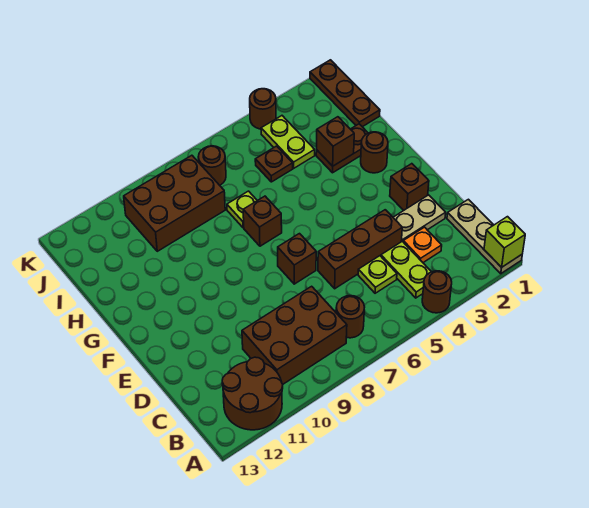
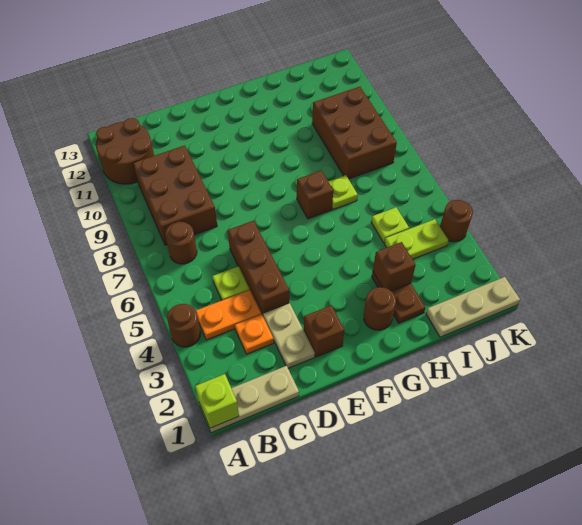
lime plate B4:C4 level 1 -> orange plate B4:C4 level 1
brown brick E7 level 1 -> none
brown plate I1:K1 level 1 -> tan plate I1:K1 level 1
brown plate I5 level 1 -> lime plate I5 level 1
brown round brick J7 level 1 -> none

